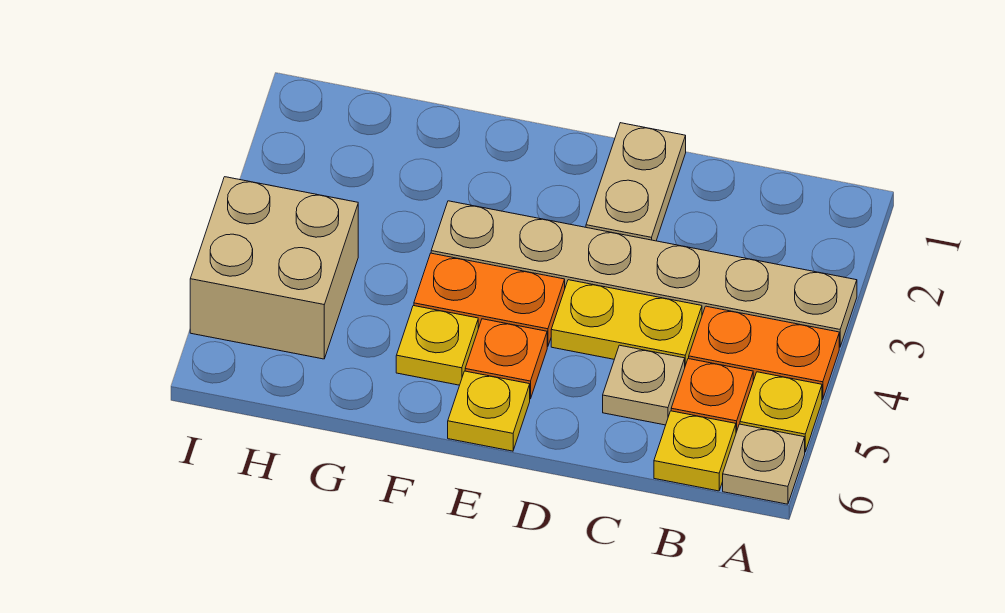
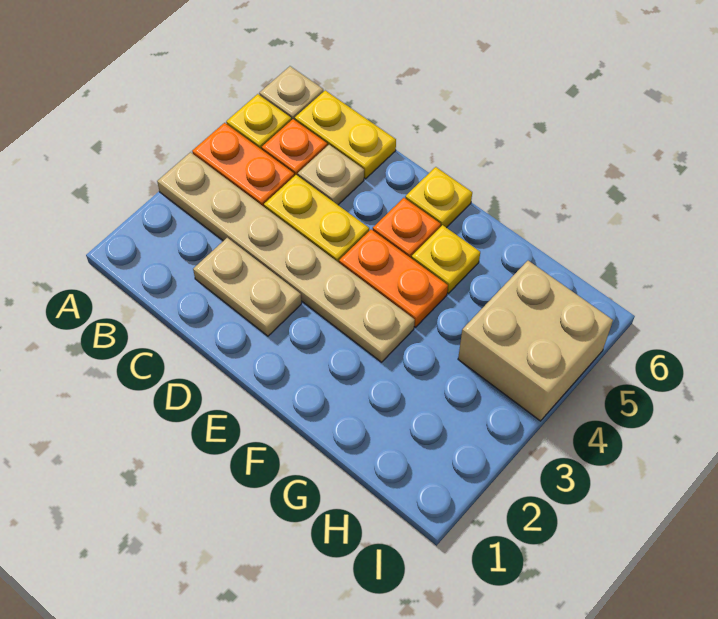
yellow plate B6 level 1 -> yellow plate B6:C6 level 1
tan plate D1:D2 level 1 -> tan plate C2:D2 level 1

